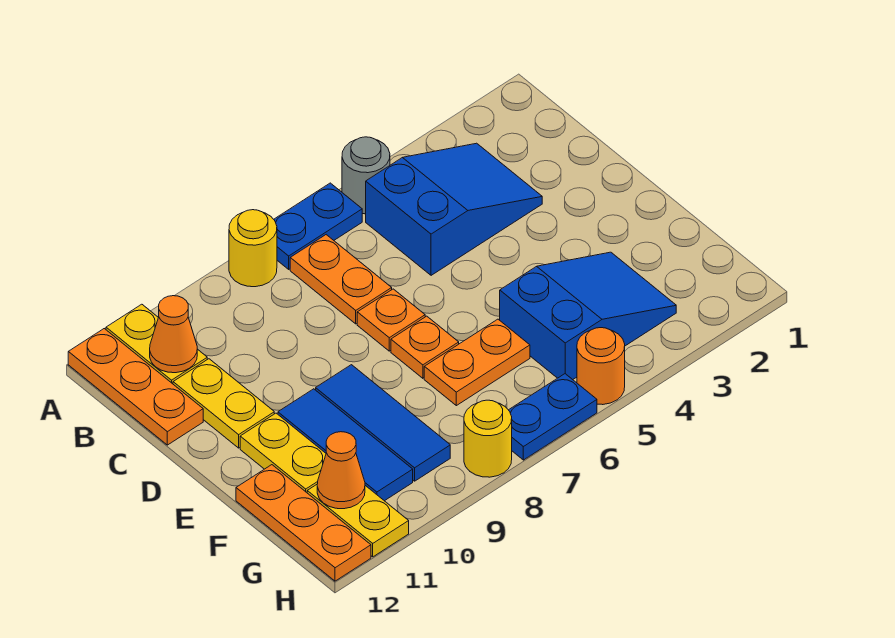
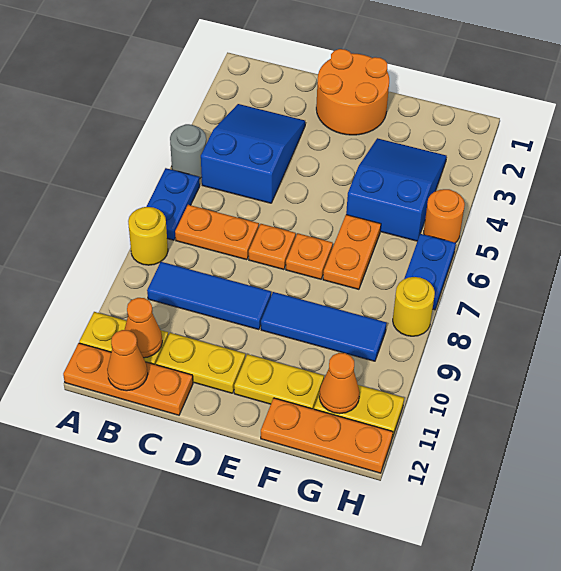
none -> orange cone B12 level 2
none -> orange round brick D1:E2 level 1
blue tile E10:G10 level 1 -> blue tile B9:D9 level 1

